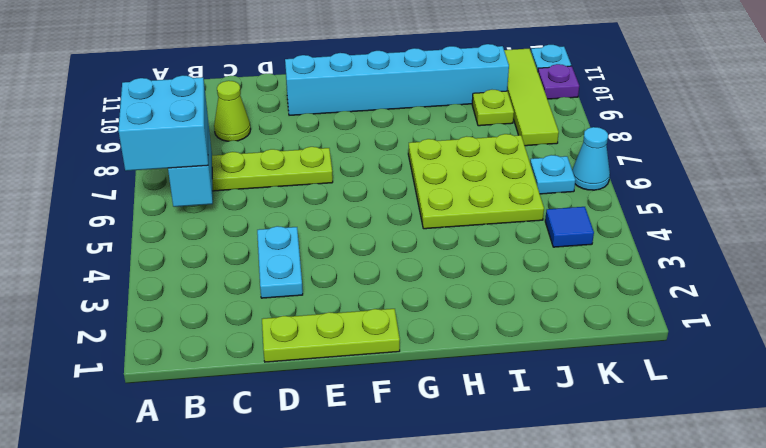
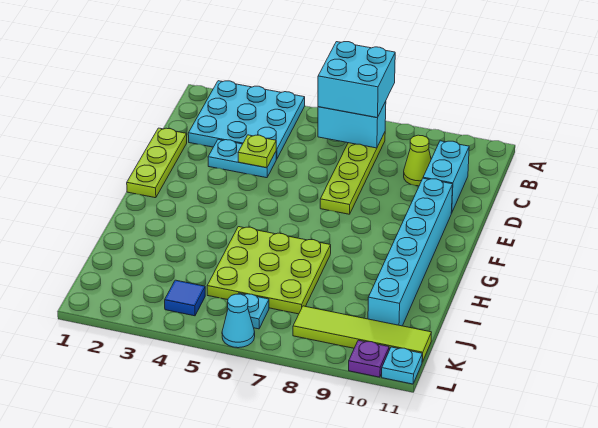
none -> cyan plate A2:C4 level 1
none -> cyan brick C10:D10 level 1
lime plate J9 level 1 -> lime plate D4 level 2

